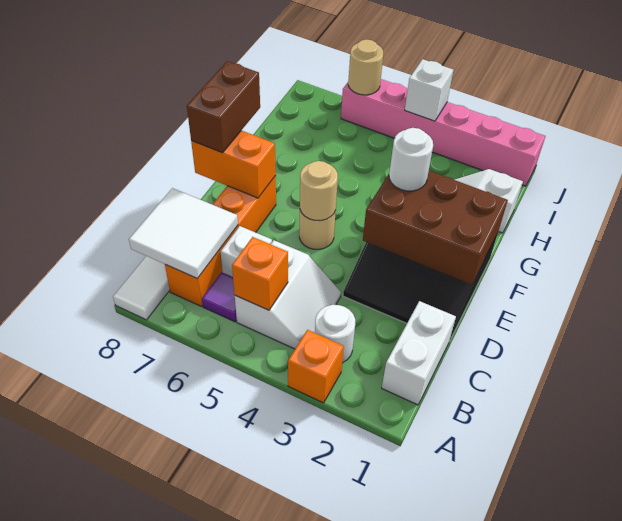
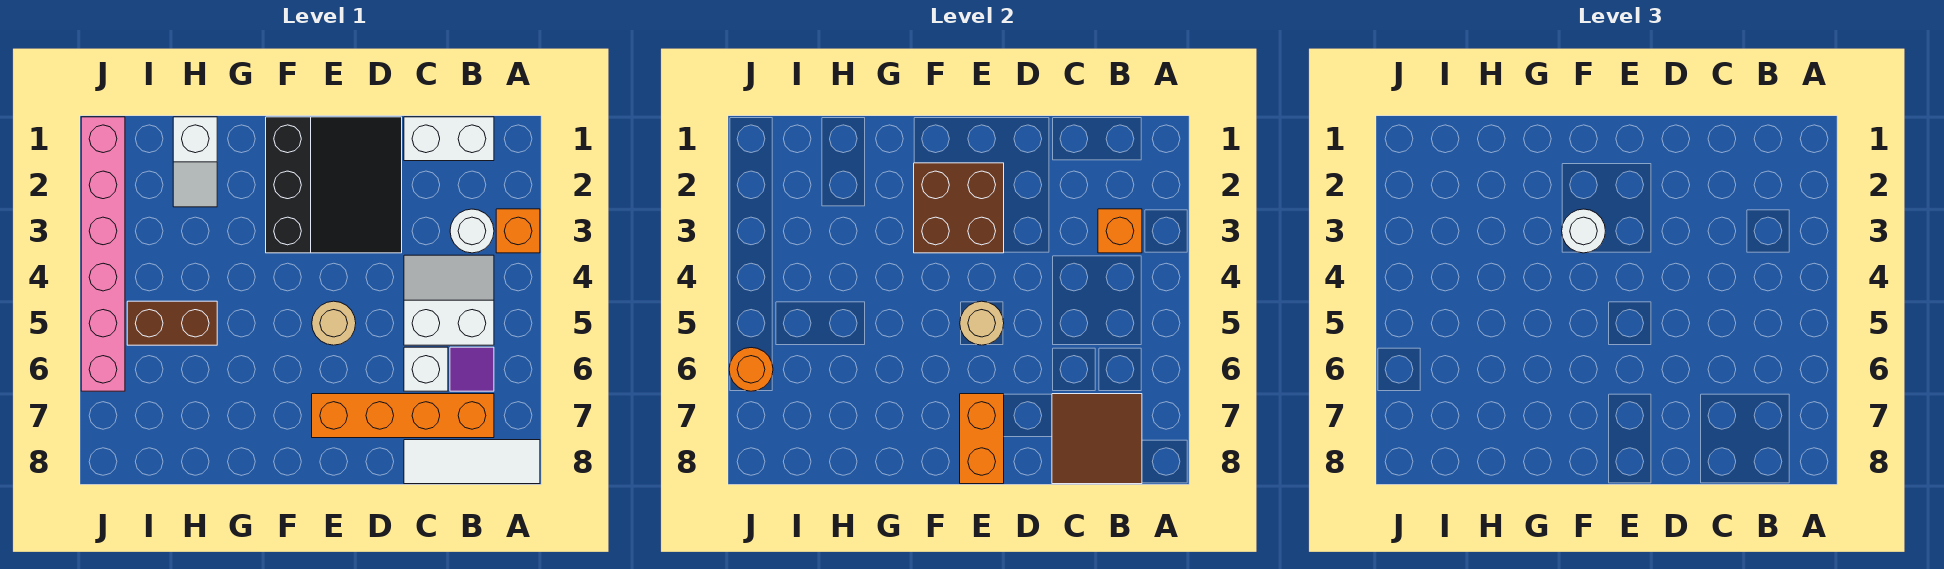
orange brick B5 level 2 -> orange brick B3 level 2
white tile B7:C8 level 2 -> brown tile B7:C8 level 2
brown brick E1:F3 level 2 -> brown brick E2:F3 level 2
brown brick E8:F8 level 3 -> brown brick H5:I5 level 1
white brick J4 level 2 -> none
tan round brick J6 level 2 -> orange round brick J6 level 2

